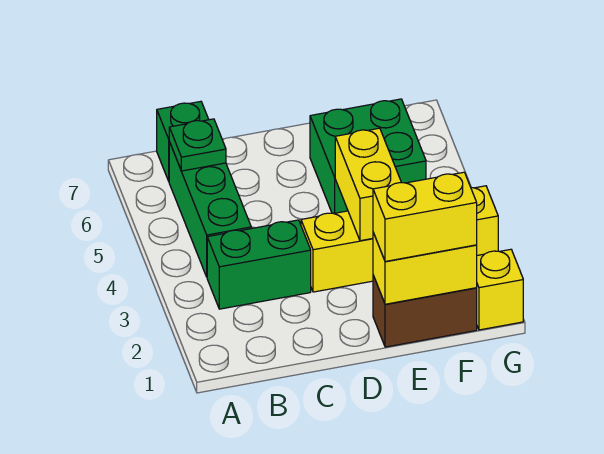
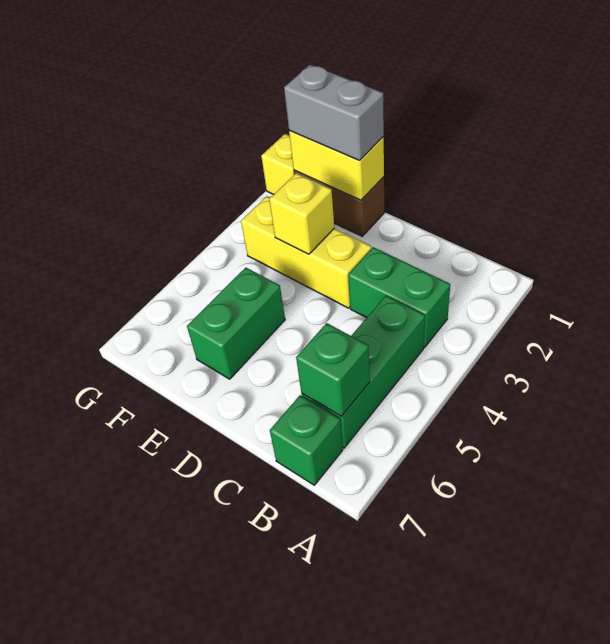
green plate B6 level 2 -> green brick B6 level 2
yellow brick D3:G3 level 1 -> yellow brick D3:F3 level 1
yellow brick E1:F1 level 3 -> grey brick E1:F1 level 3
yellow brick E3:E4 level 2 -> yellow brick E3 level 2
green brick E5:F6 level 1 -> green brick E5:E6 level 1

